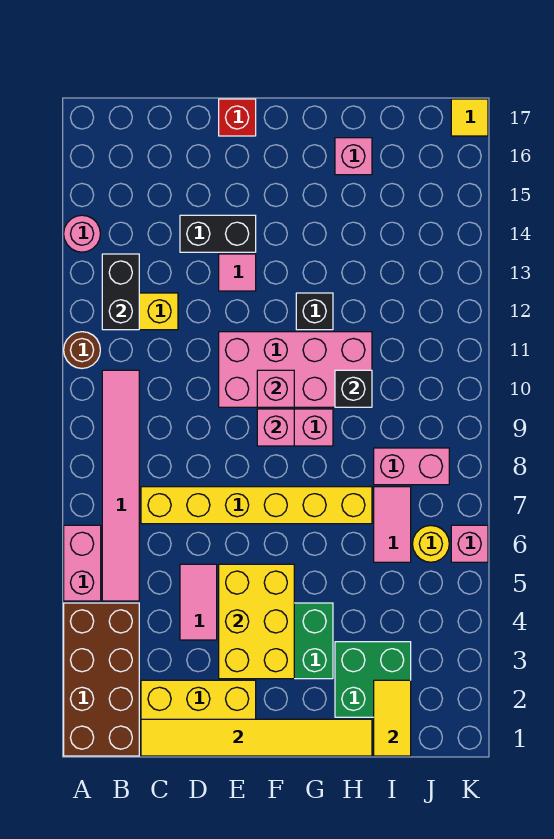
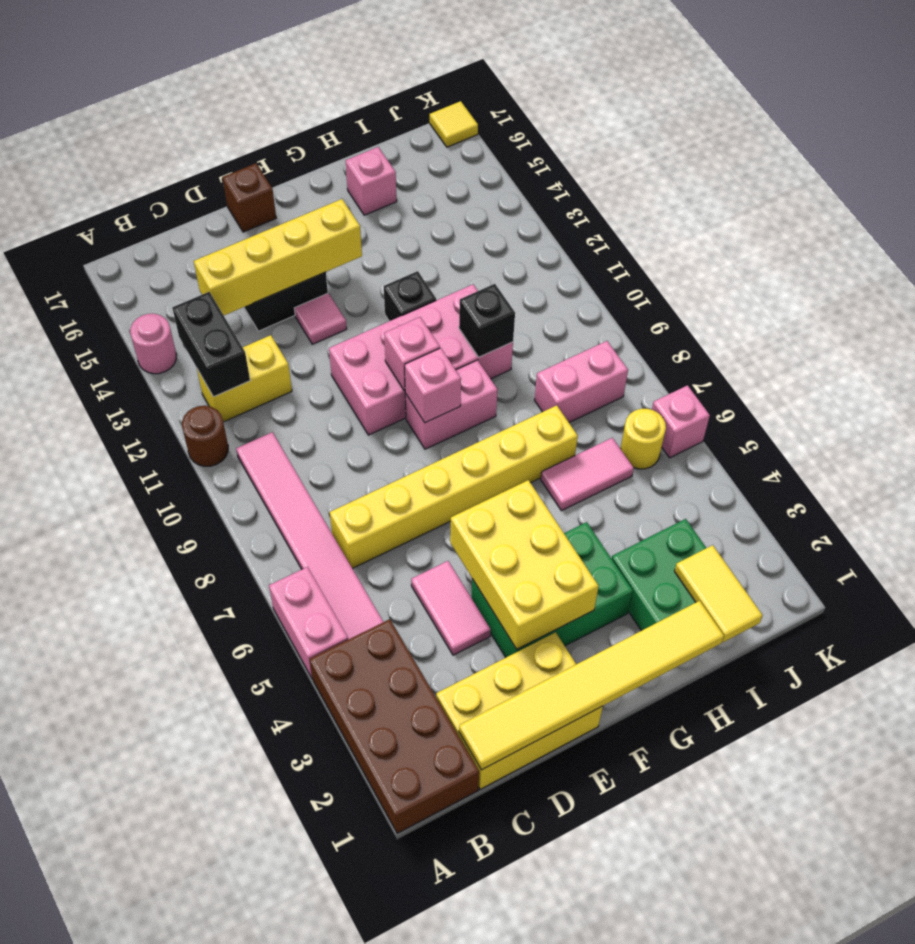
none -> yellow brick C14:F14 level 2
red brick E17 level 1 -> brown brick E17 level 1
pink tile I6:I7 level 1 -> pink tile H6:I6 level 1

